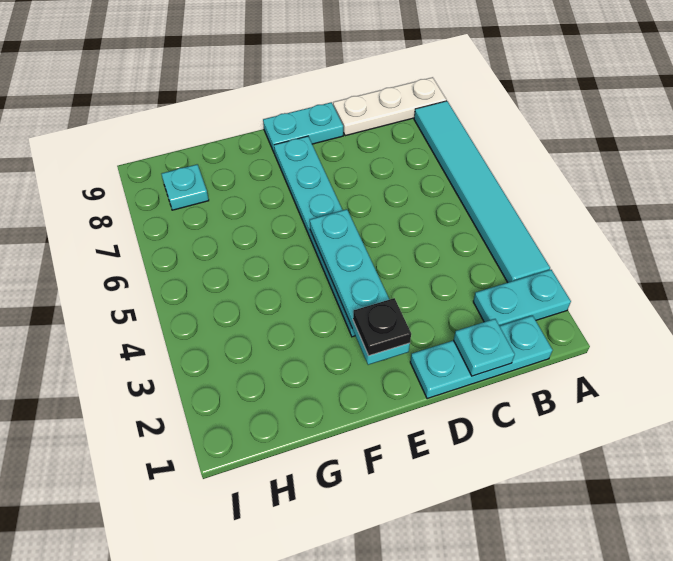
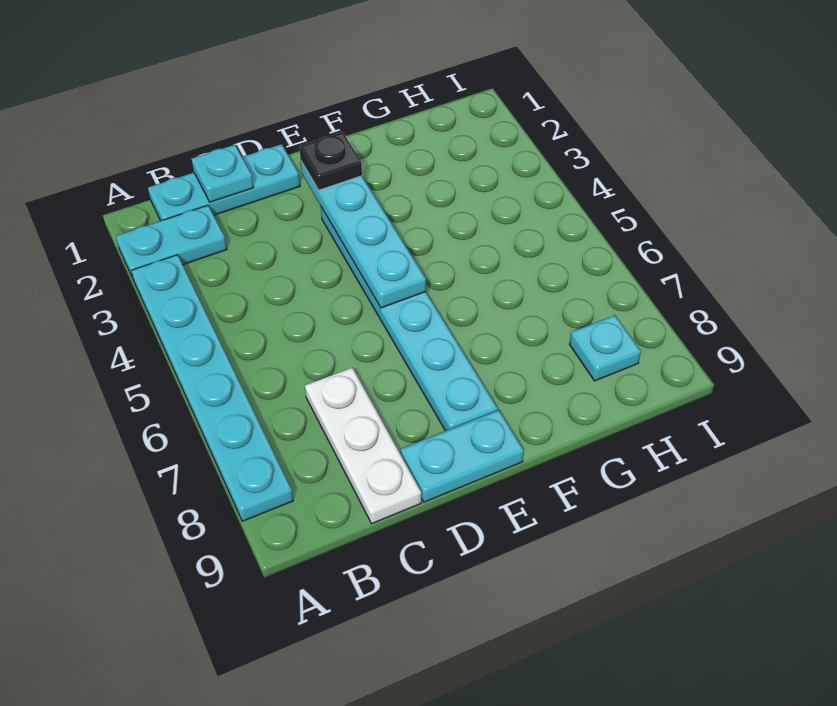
cyan tile A3:A8 level 1 -> cyan plate A3:A8 level 1
white plate A9:C9 level 1 -> white plate C7:C9 level 1

